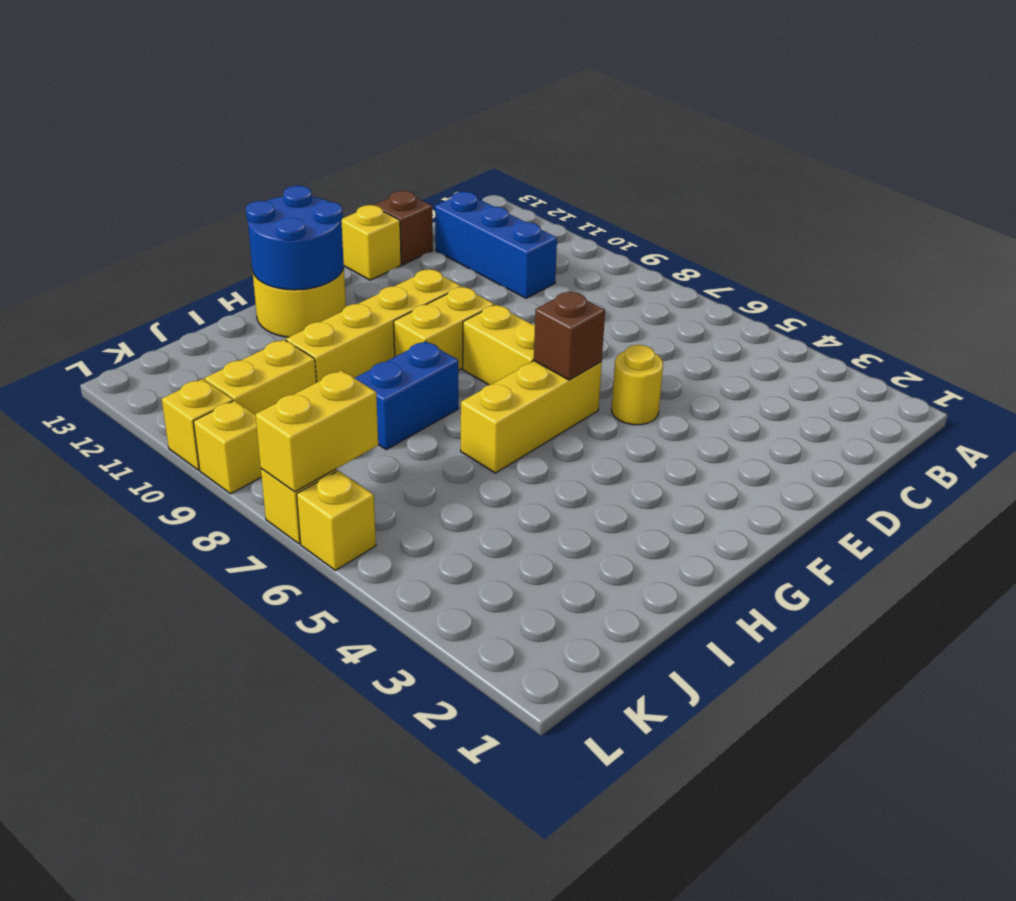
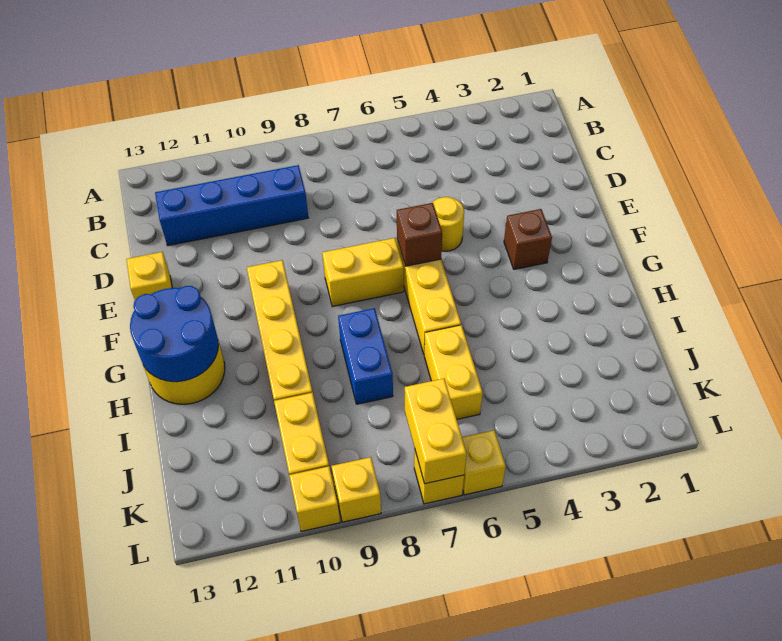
blue brick C10:C12 level 1 -> blue brick C9:C12 level 1
brown brick D13 level 1 -> brown brick F3 level 1
yellow brick F9:G9 level 1 -> yellow brick I6:J6 level 1

